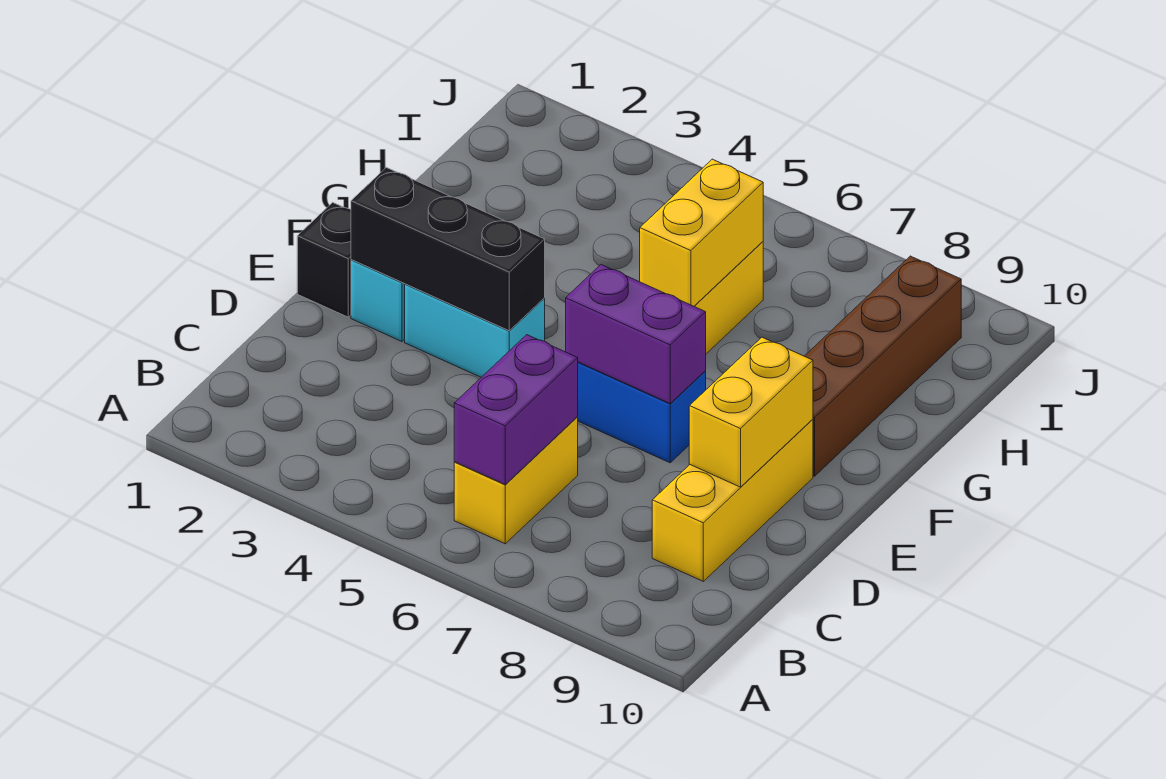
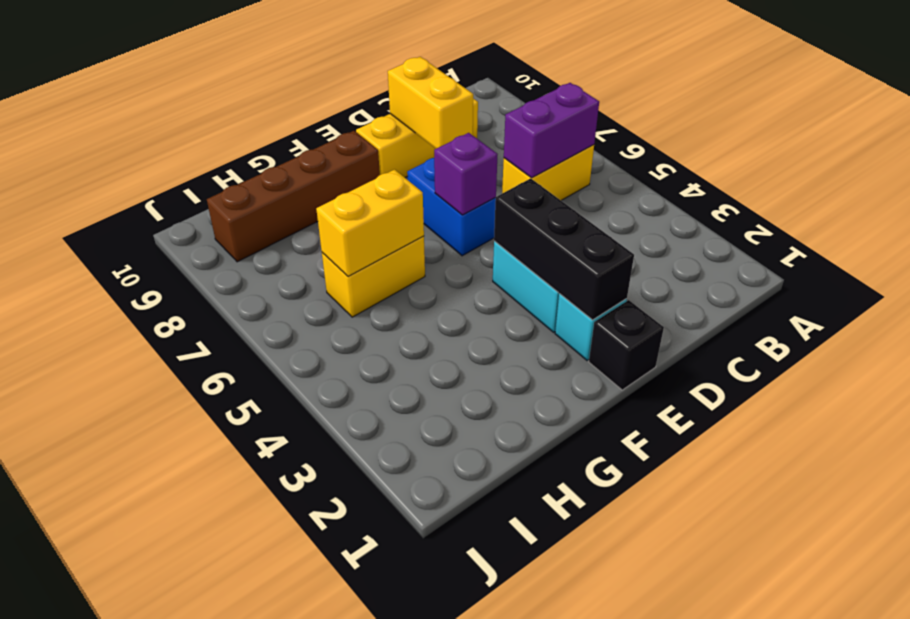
yellow brick D9:E9 level 2 -> yellow brick D8:D9 level 2
purple brick E6:E7 level 2 -> purple brick E6 level 2

